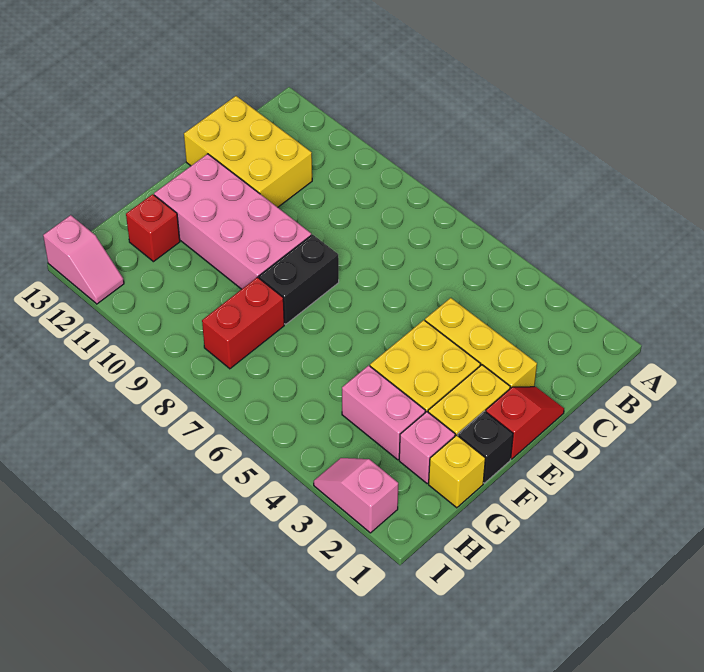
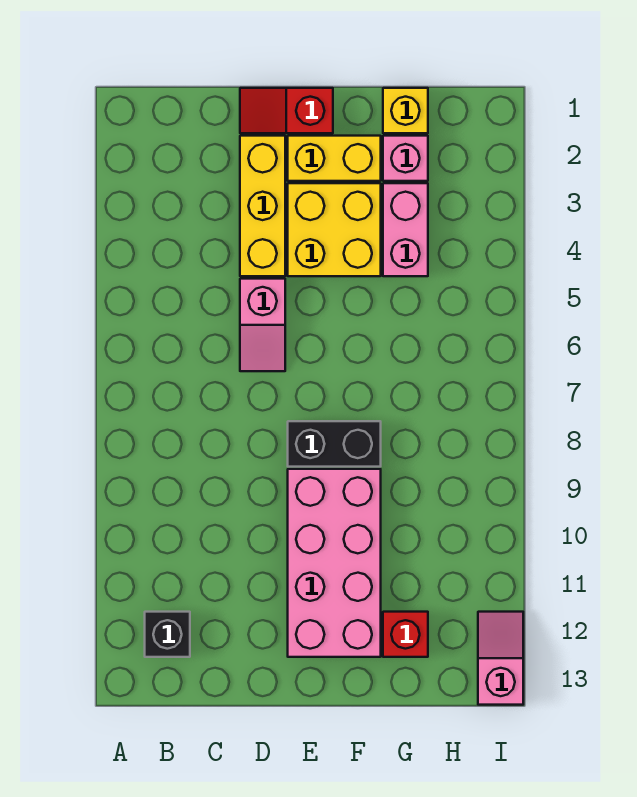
yellow brick C11:D13 level 1 -> none
black brick F1 level 1 -> black brick B12 level 1
red brick G8:H8 level 1 -> none
pink slope I2:I3 level 1 top 2 -> pink slope D5:D6 level 1 top 5

